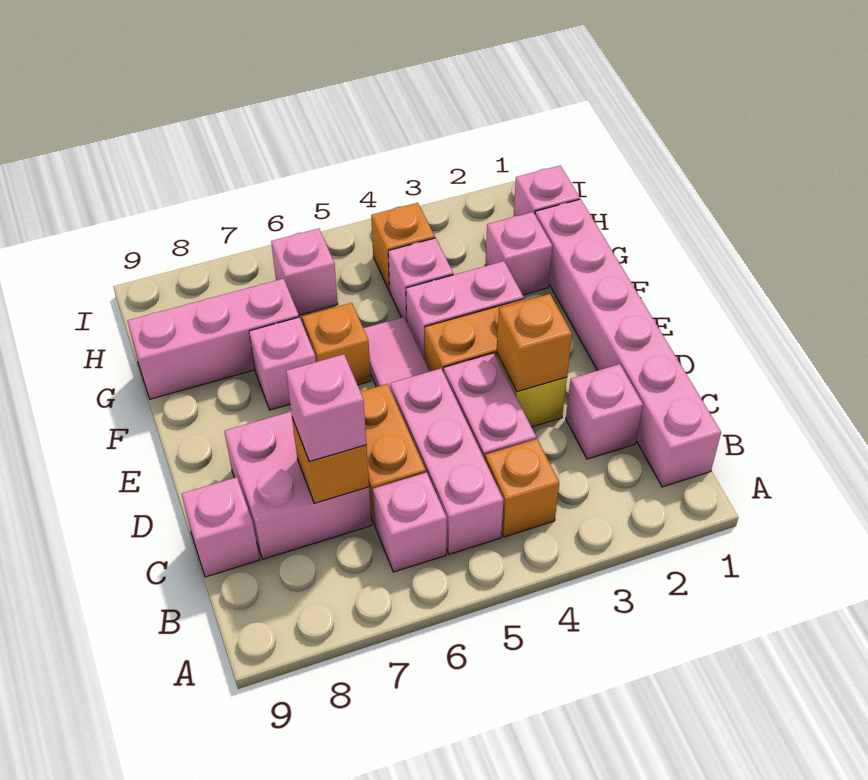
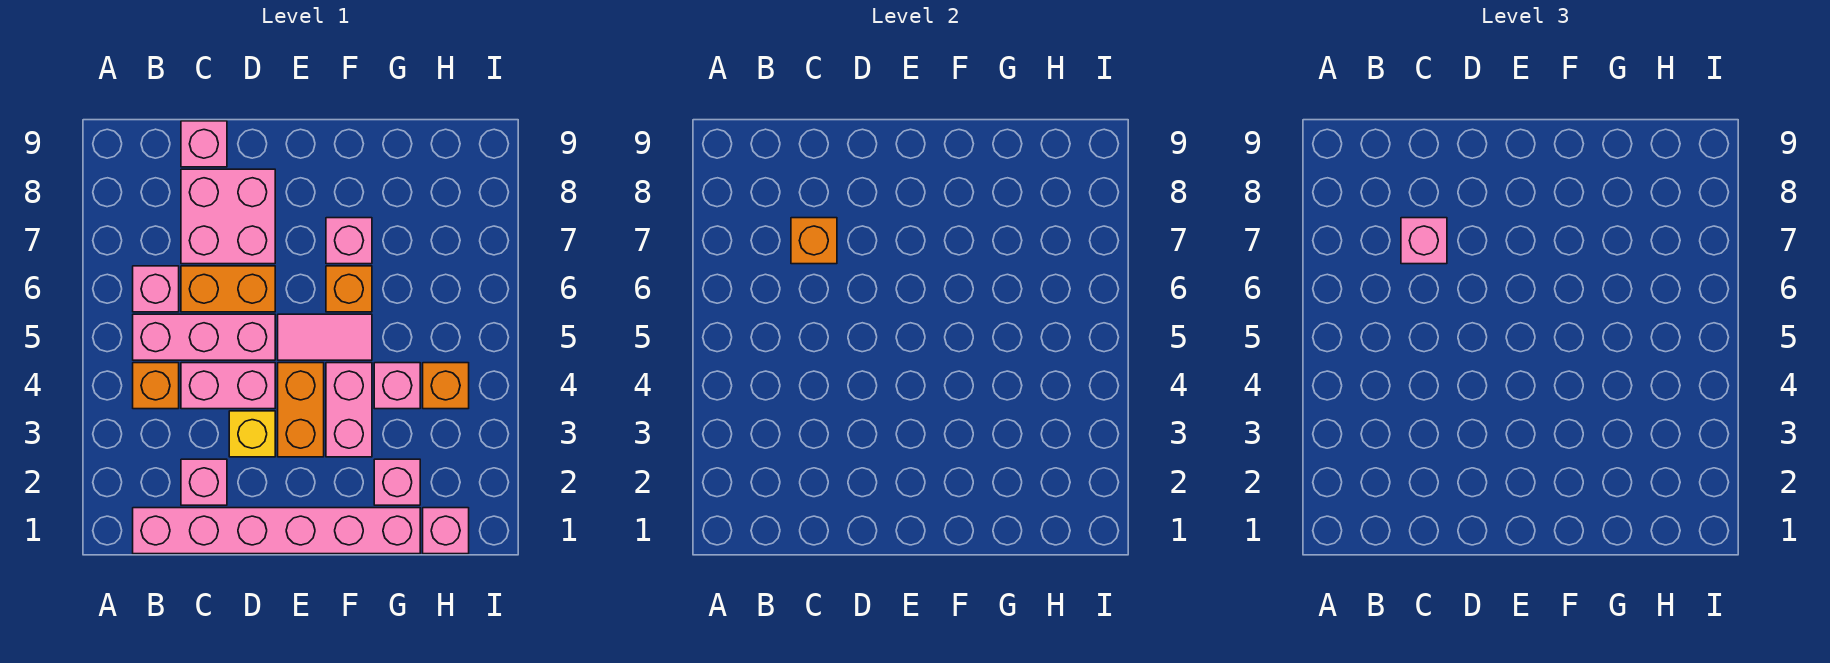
orange brick D3 level 2 -> none
pink brick G7:G9 level 1 -> none
pink brick H6 level 1 -> none

